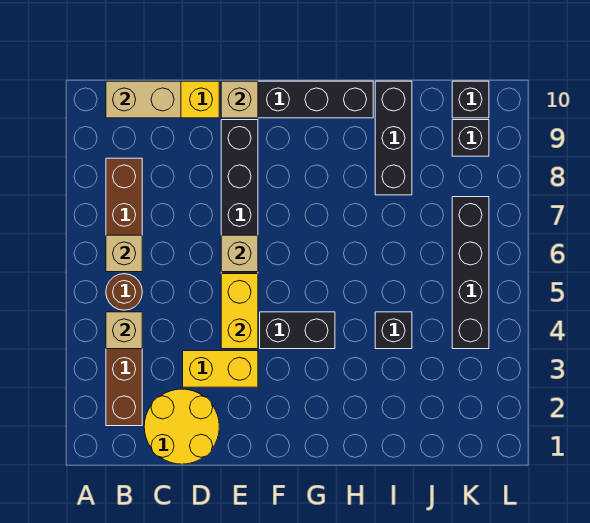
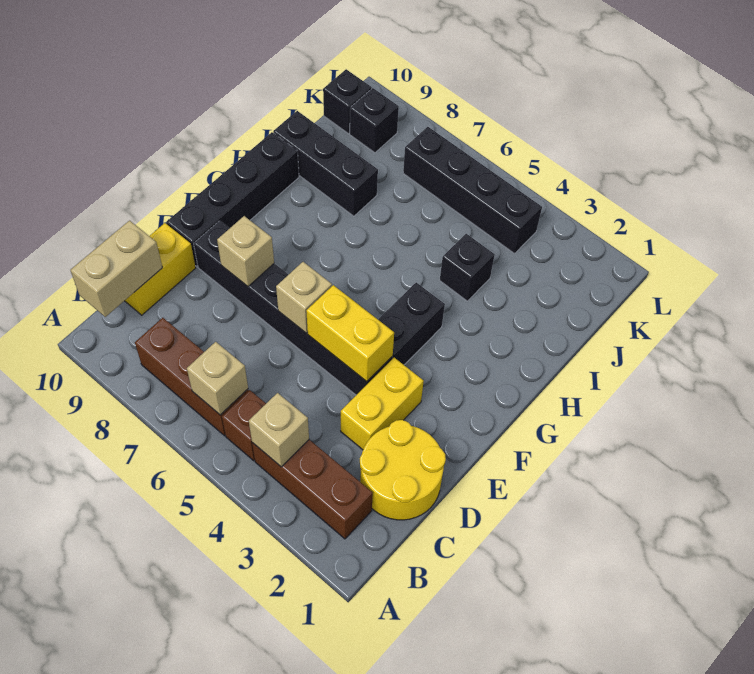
brown round brick B5 level 1 -> brown brick B5 level 1
tan brick E10 level 2 -> tan brick E8 level 2

